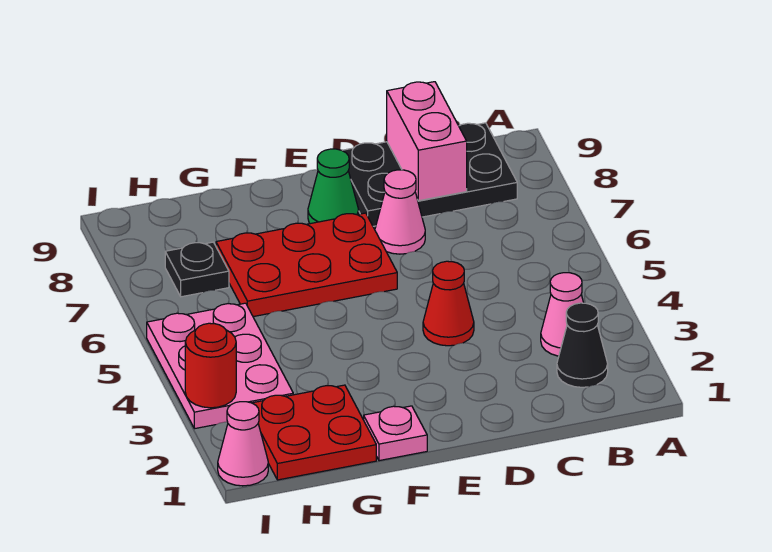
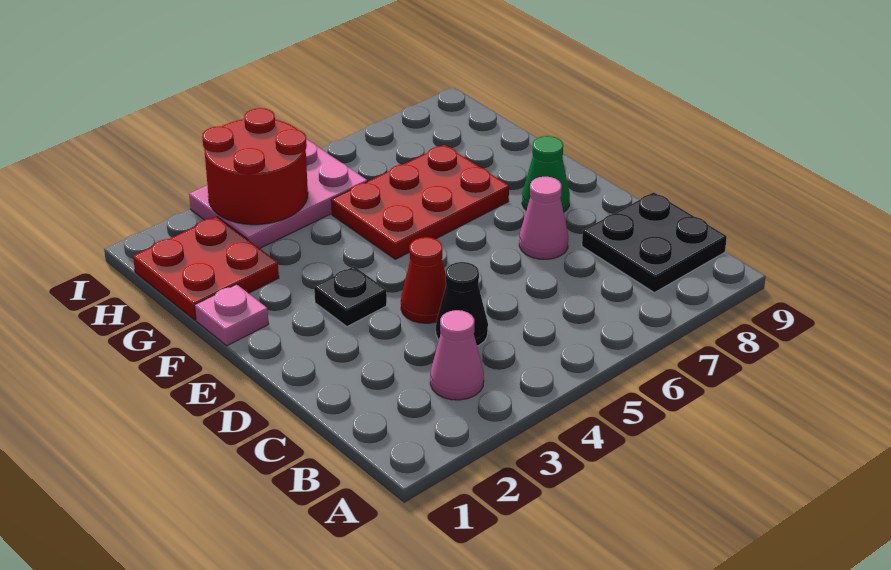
black cone B2 level 1 -> black cone C4 level 1
black plate B8:D9 level 1 -> black plate B8:C9 level 1
pink brick C8:C9 level 2 -> none
red plate E6:G7 level 1 -> red plate F5:G7 level 1
black plate H7 level 1 -> black plate E3 level 1
pink cone I1 level 1 -> none
red round brick I3 level 2 -> red round brick H3:I4 level 2

